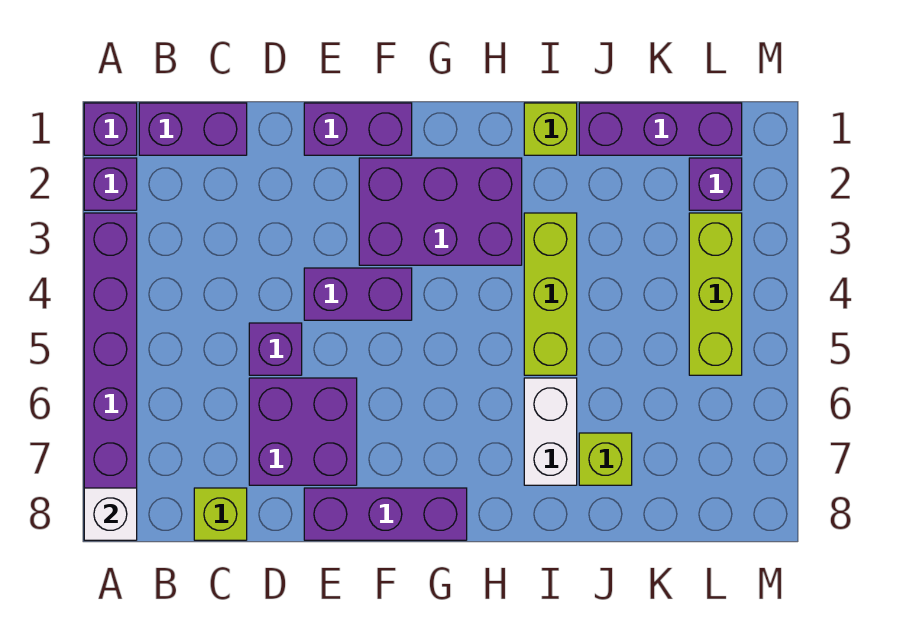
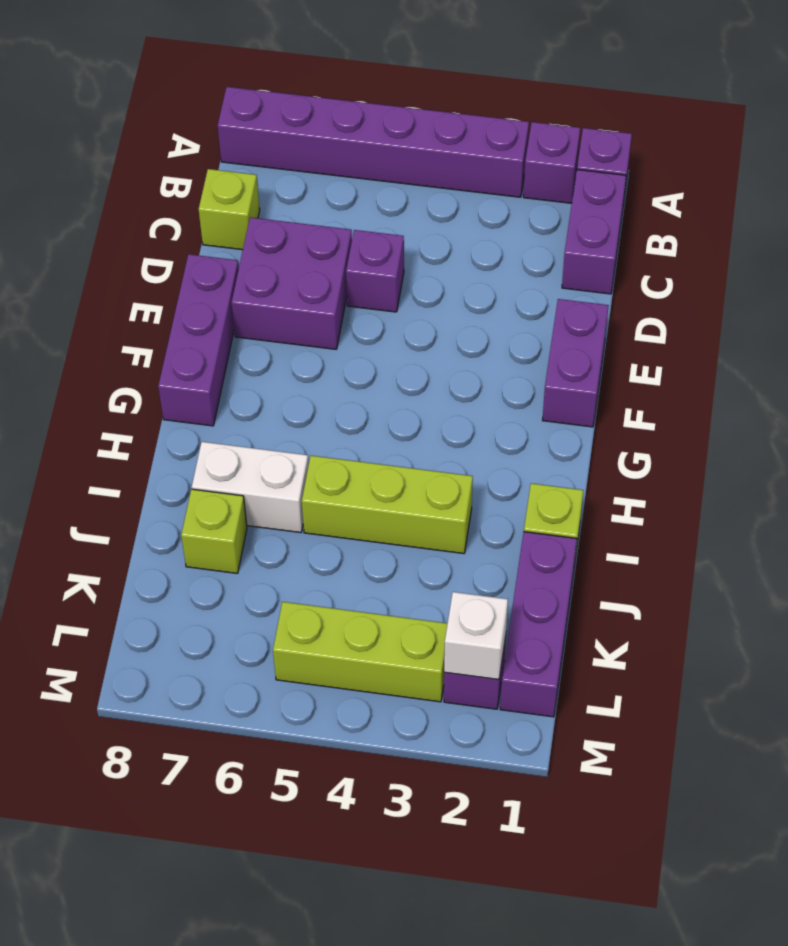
white brick A8 level 2 -> white brick L2 level 2
purple brick E4:F4 level 1 -> none
purple brick F2:H3 level 1 -> none

